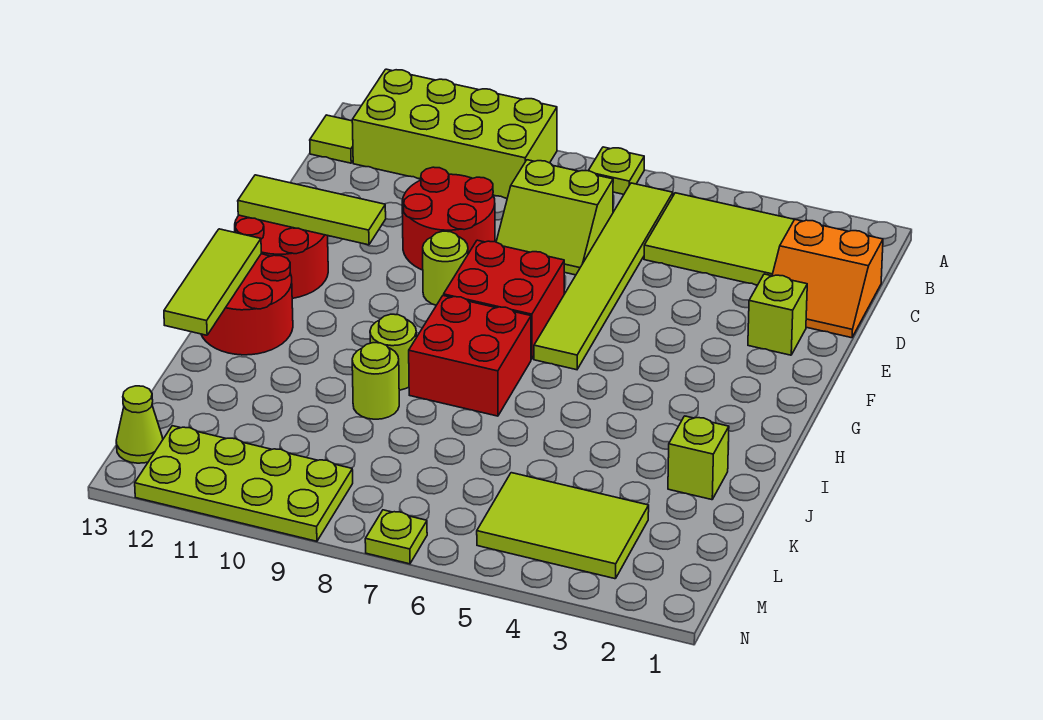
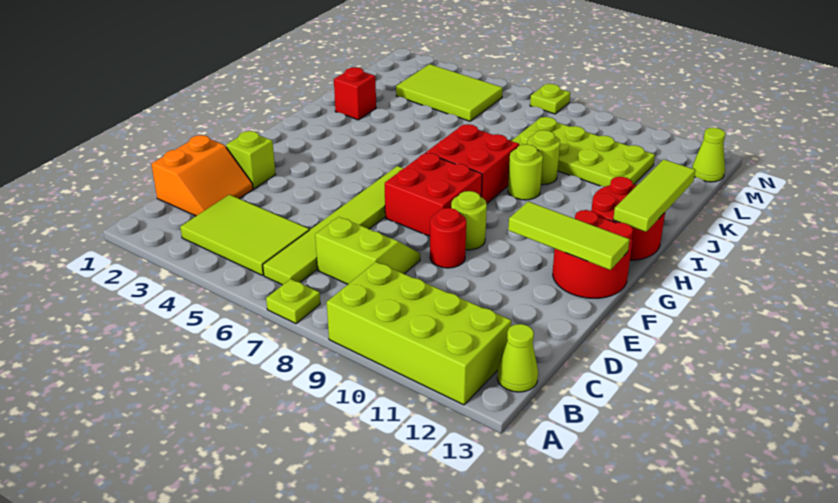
lime tile B13 level 1 -> lime cone B13 level 1
orange slope C1:D2 level 1 top C -> orange slope C1:D2 level 1 top 1
red round brick D9:E10 level 1 -> red round brick E9 level 1
lime brick J2 level 1 -> red brick J2 level 1
lime plate M9:N12 level 1 -> lime plate K8:L11 level 1

